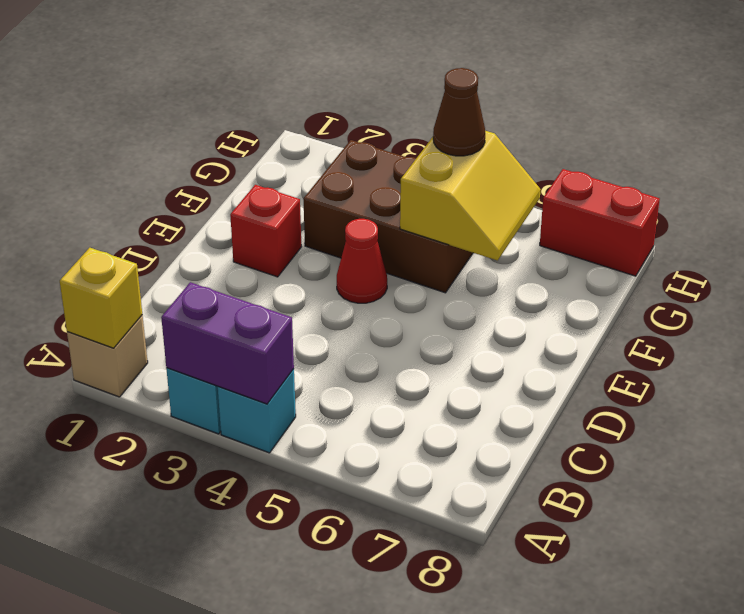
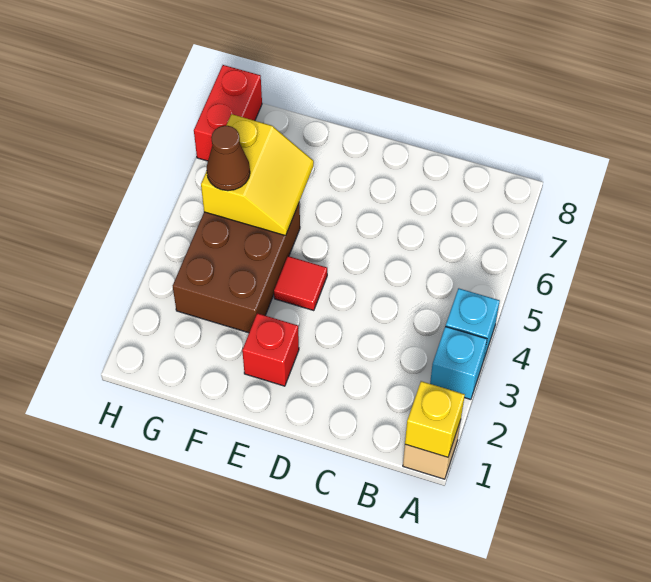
purple brick A3:A4 level 2 -> none
red cone E4 level 1 -> red tile E4 level 1
yellow slope F5:G6 level 2 top 5 -> yellow slope F5:G6 level 2 top G

